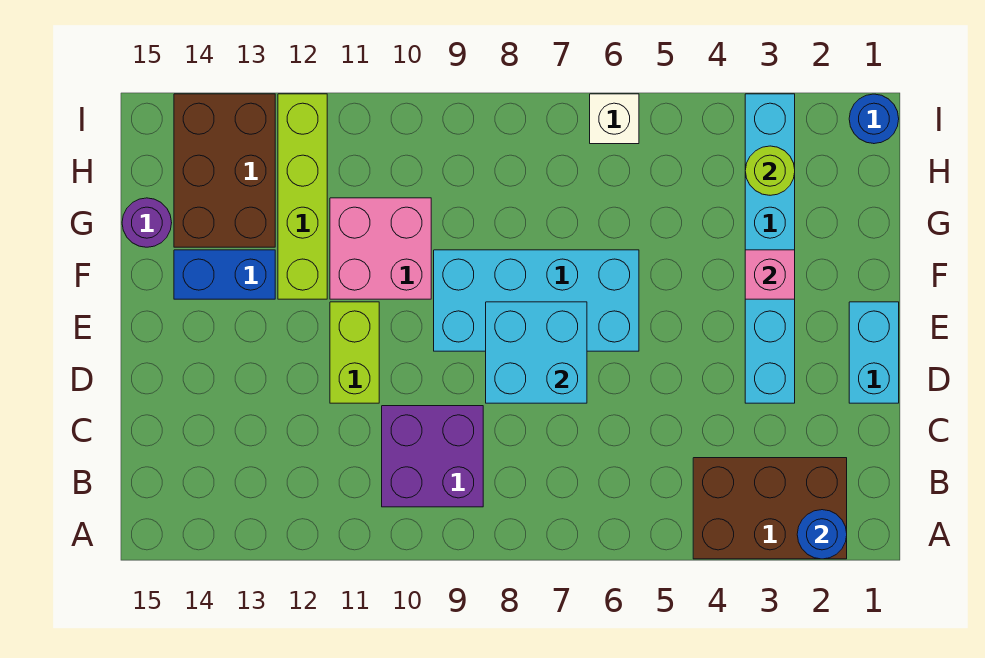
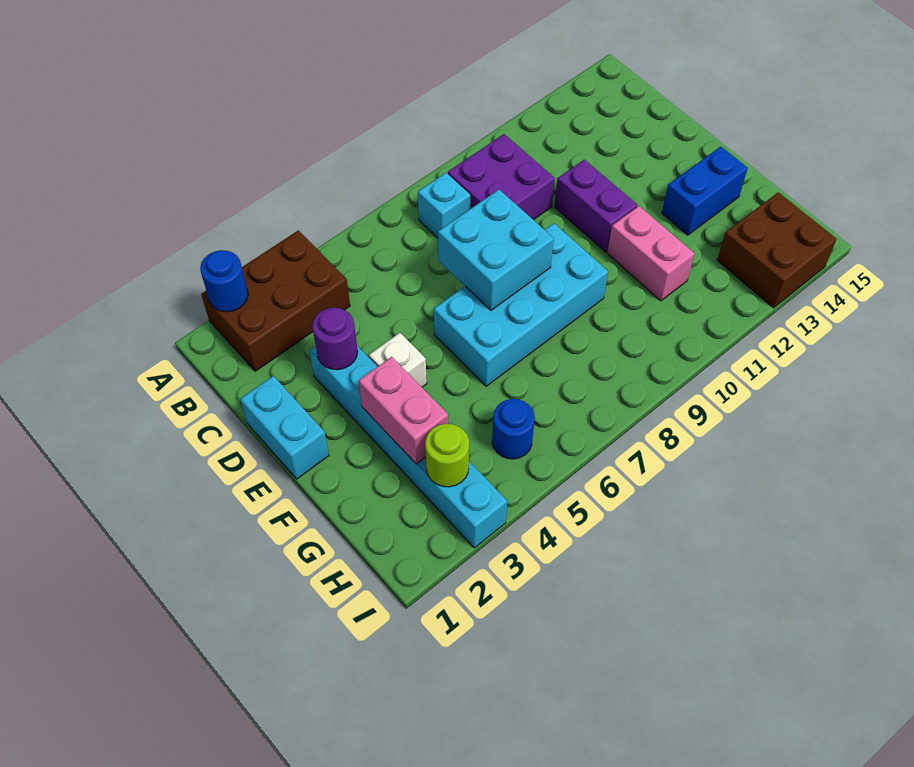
none -> cyan brick B8 level 1
lime brick D11:E11 level 1 -> purple brick D11:E11 level 1
pink brick F3 level 2 -> pink brick F3:G3 level 2
pink brick F10:G11 level 1 -> pink brick F11:G11 level 1
lime brick F12:I12 level 1 -> none
brown brick G13:I14 level 1 -> brown brick H13:I14 level 1
purple round brick G15 level 1 -> purple round brick D3 level 2
blue round brick I1 level 1 -> blue round brick H5 level 1
white brick I6 level 1 -> white brick E4 level 1

